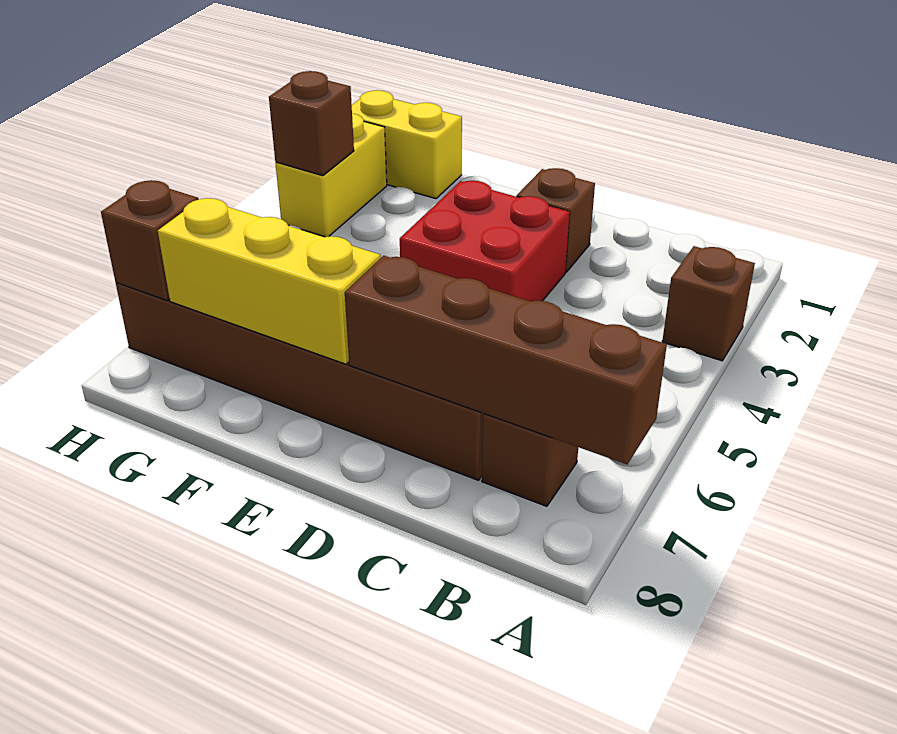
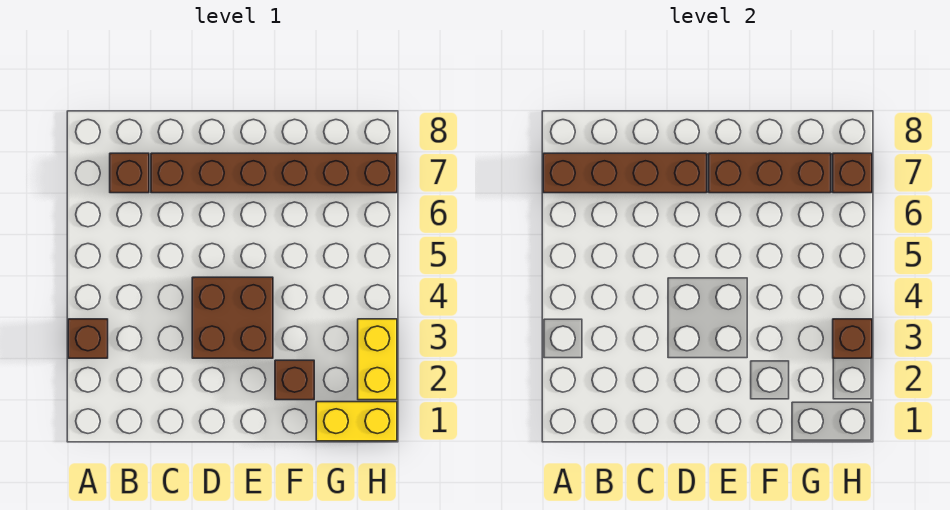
brown brick D2 level 1 -> brown brick F2 level 1
red brick D3:E4 level 1 -> brown brick D3:E4 level 1
yellow brick E7:G7 level 2 -> brown brick E7:G7 level 2

